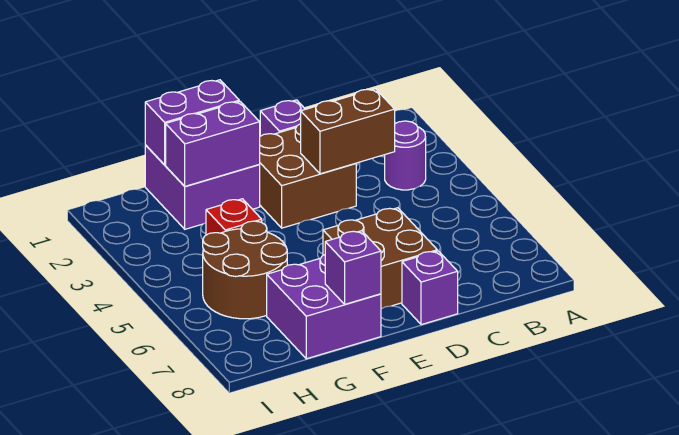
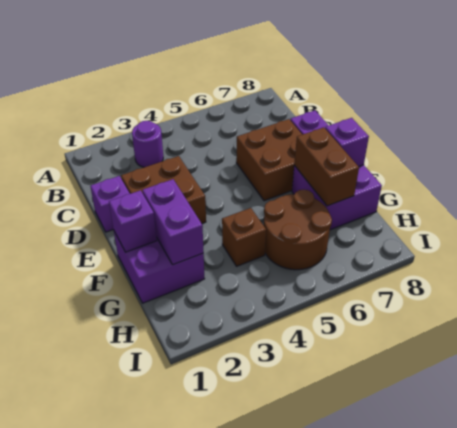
brown brick C3:D3 level 2 -> brown brick F7:G7 level 2
purple brick F1:G1 level 2 -> purple brick F1 level 2
red brick G4 level 1 -> brown brick G4 level 1

